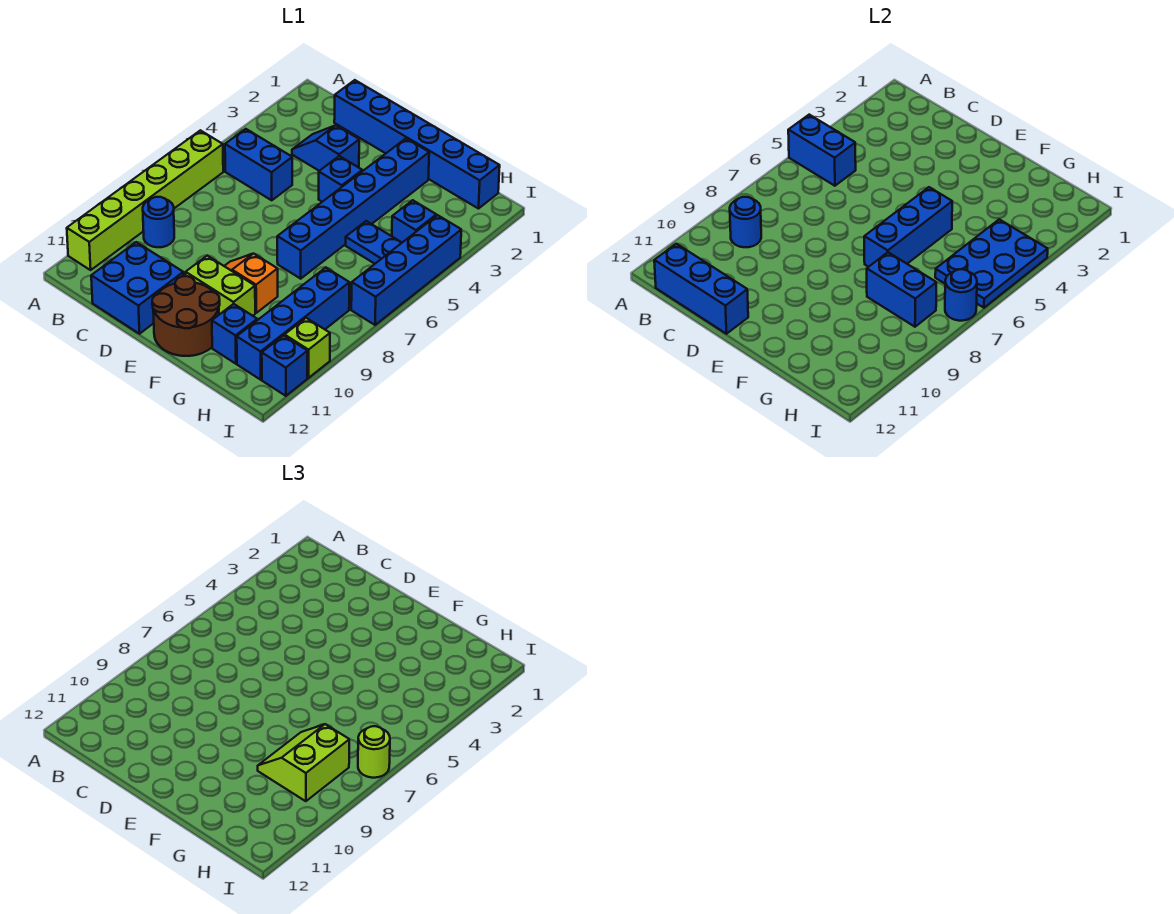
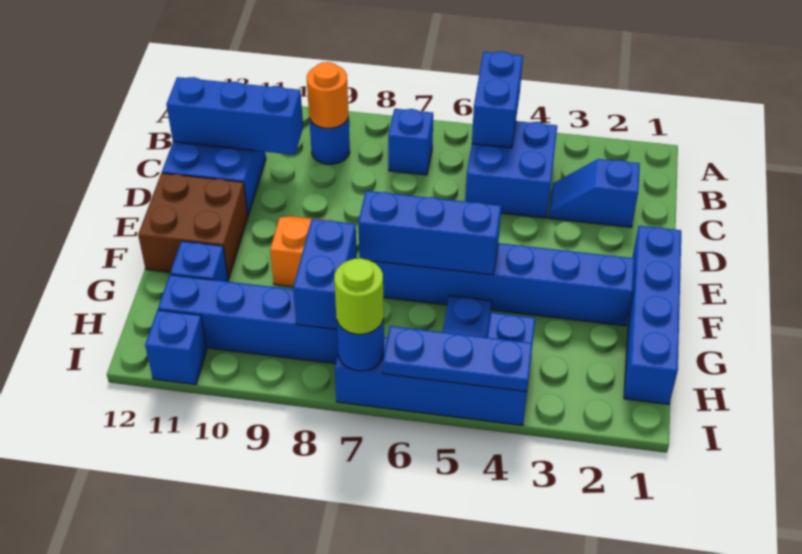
lime brick A6:A11 level 1 -> none
blue brick B5:C5 level 1 -> blue brick B4:C5 level 1
blue round brick B9 level 2 -> orange round brick B9 level 2
blue brick B12:D12 level 2 -> blue brick C10:C12 level 2
blue brick C1:H1 level 1 -> blue brick E1:H1 level 1
blue slope C3:D3 level 1 top D -> blue slope C2:C3 level 1 top 2
blue brick E4 level 1 -> blue brick B7 level 1
lime brick E10:F10 level 1 -> none
brown round brick E11:F12 level 1 -> brown brick E11:F12 level 1
lime slope G8:H9 level 3 top H -> none
blue plate H4:I6 level 2 -> blue plate I4:I6 level 2
lime brick I10 level 1 -> none

